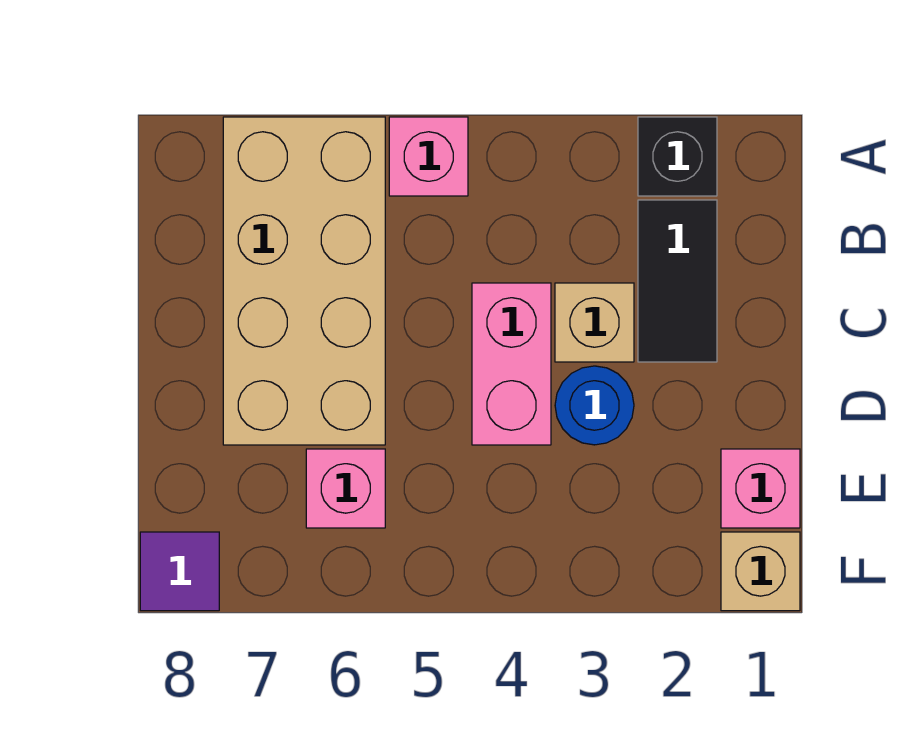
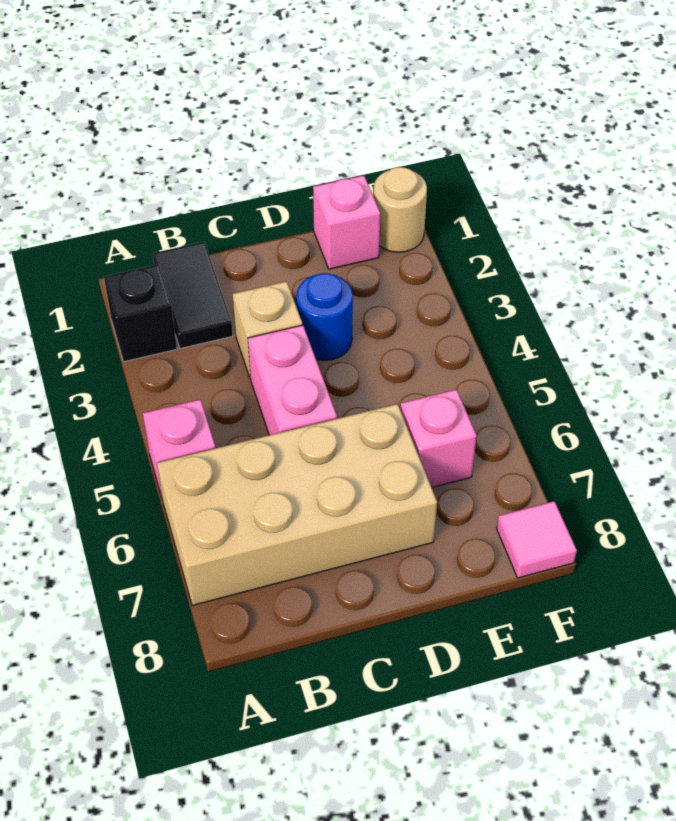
black tile B2:C2 level 1 -> black tile B1:B2 level 1
pink brick C4:D4 level 1 -> pink brick C4:C5 level 1
tan brick F1 level 1 -> tan round brick F1 level 1
purple tile F8 level 1 -> pink tile F8 level 1

